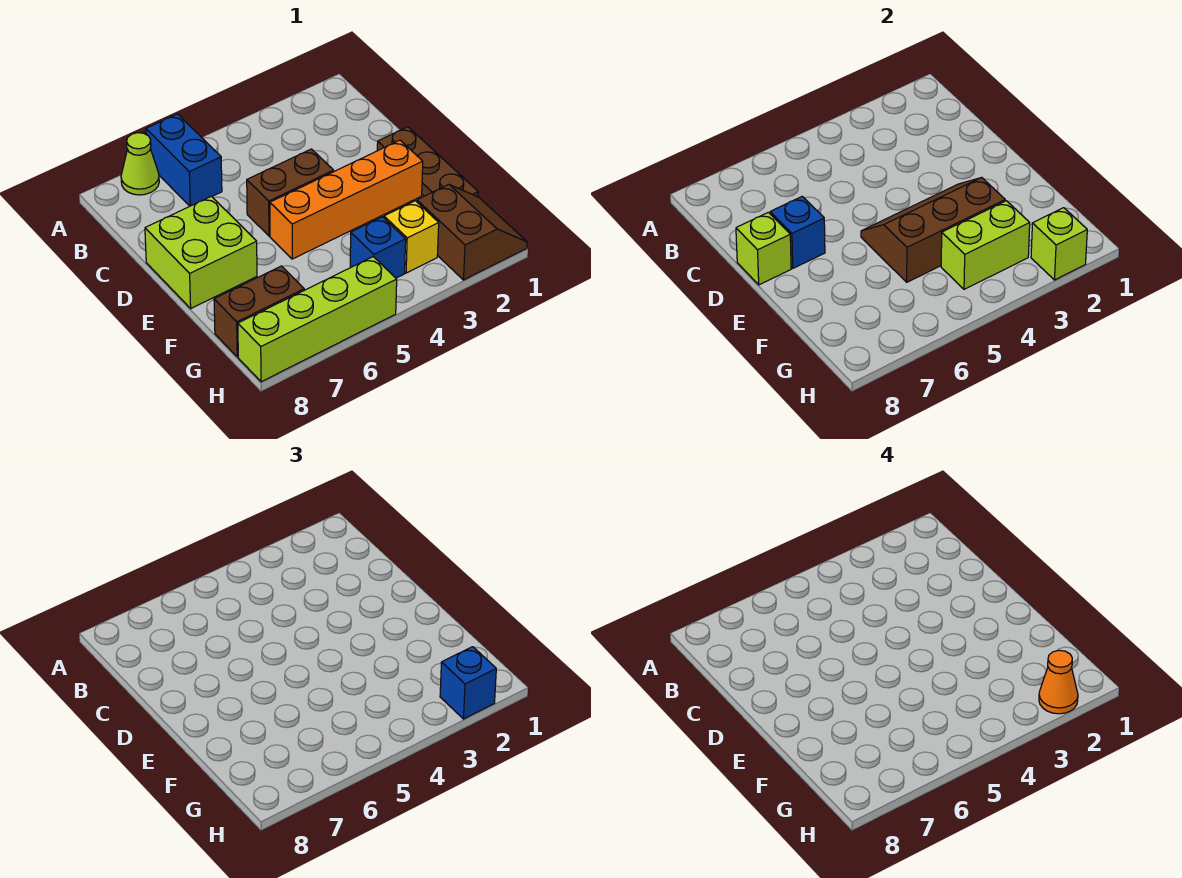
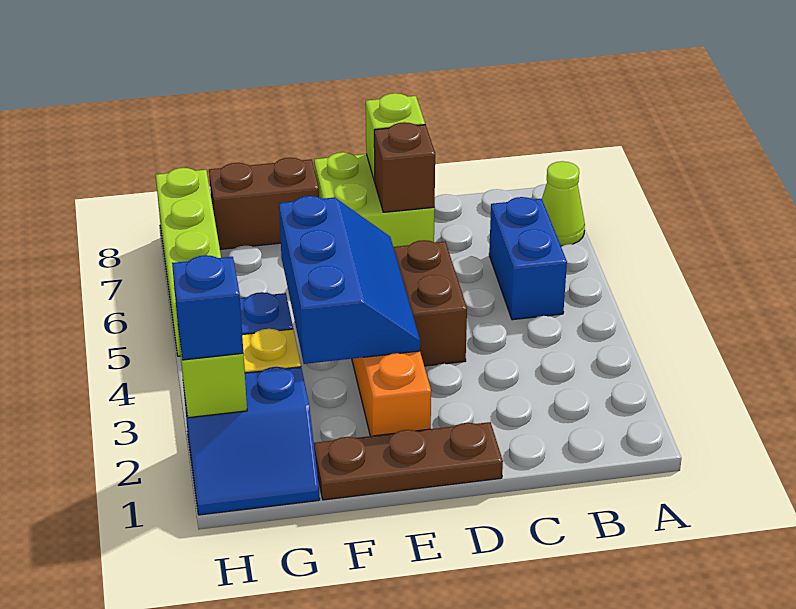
blue brick A6:B6 level 1 -> blue brick B5:B6 level 1
blue brick D7 level 2 -> brown brick D7 level 2
brown slope E3:F5 level 2 top F -> blue slope E3:F5 level 2 top F
brown slope G1:H2 level 1 top 2 -> blue slope G1:H2 level 1 top 2
lime brick G3:G4 level 2 -> none
brown brick G7:G8 level 1 -> brown brick F8:G8 level 1
orange cone H2 level 4 -> none

